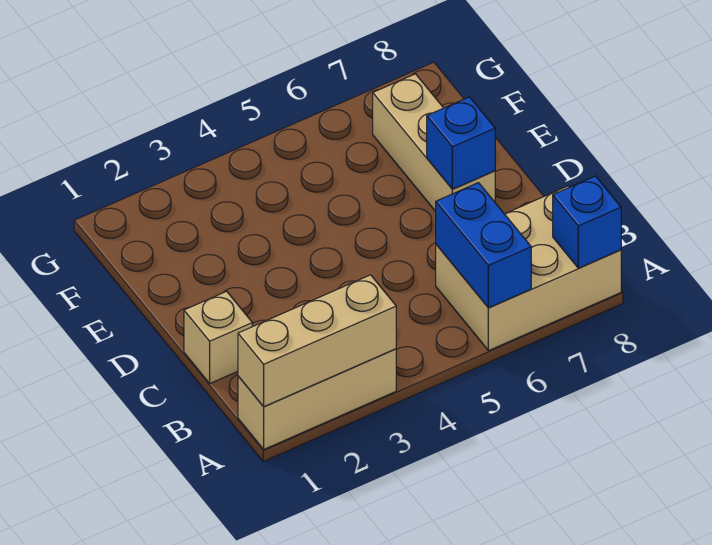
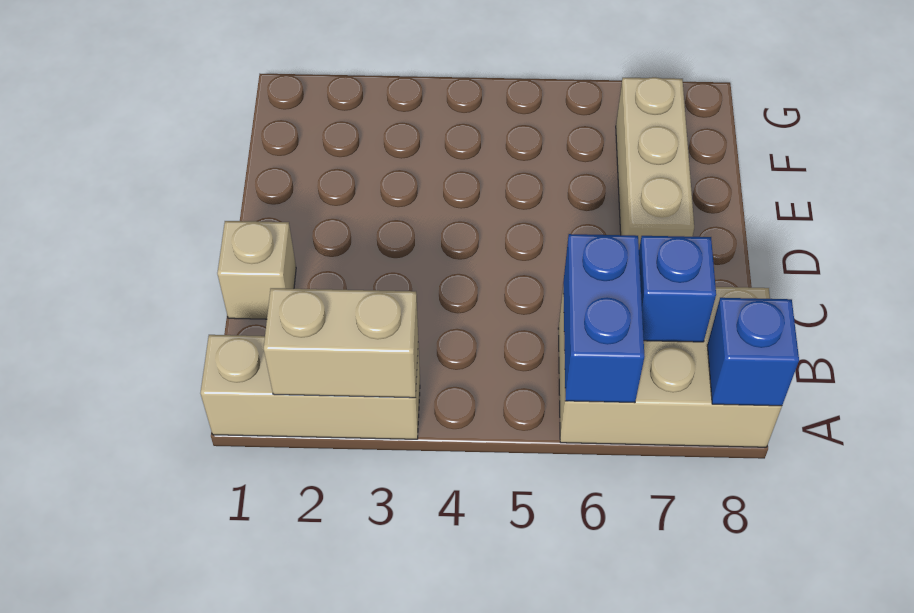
tan brick A1:A3 level 2 -> tan brick A2:A3 level 2
blue brick D7 level 2 -> blue brick B7 level 2

